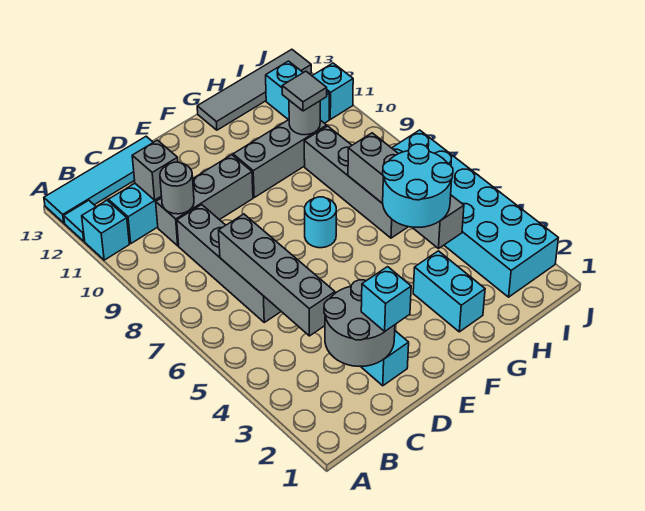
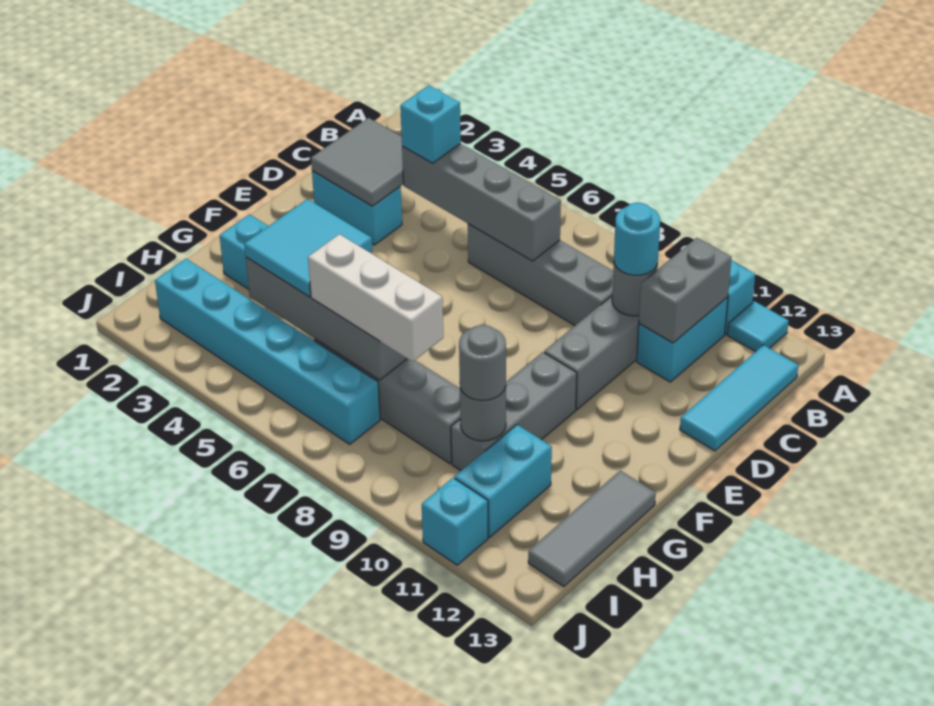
cyan tile A13:D13 level 1 -> cyan tile B13:D13 level 1
grey round brick C2:D3 level 2 -> grey tile C2:D3 level 2
grey brick C11 level 2 -> grey brick B11:C11 level 2
cyan brick D2 level 3 -> cyan brick C4 level 3
cyan round brick F7 level 1 -> cyan round brick C10 level 3
cyan round brick G4:H5 level 3 -> cyan tile G4:H5 level 3
grey tile G13:J13 level 1 -> grey tile G13:I13 level 1
none -> white brick H6:H8 level 3
grey tile H10 level 3 -> grey round brick H10 level 3
cyan brick I2:J7 level 1 -> cyan brick I2:I7 level 1
cyan brick I11:I12 level 1 -> cyan brick H11:I11 level 1

